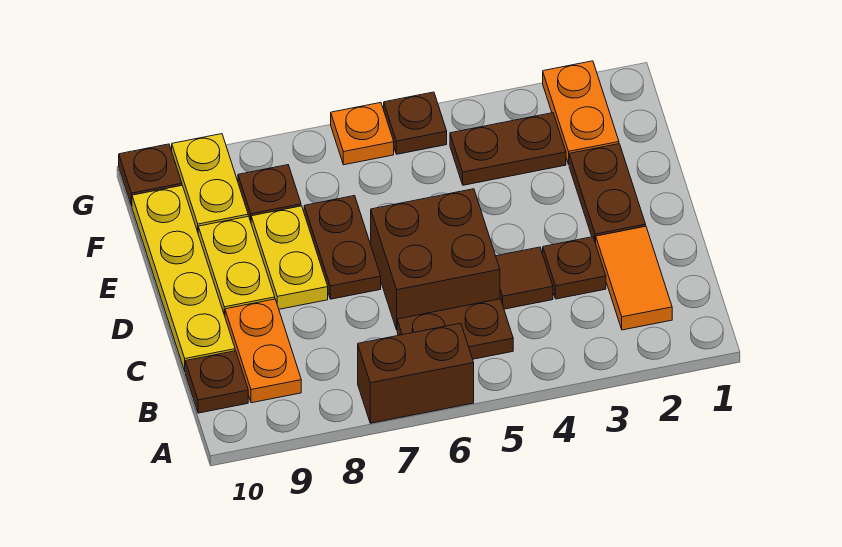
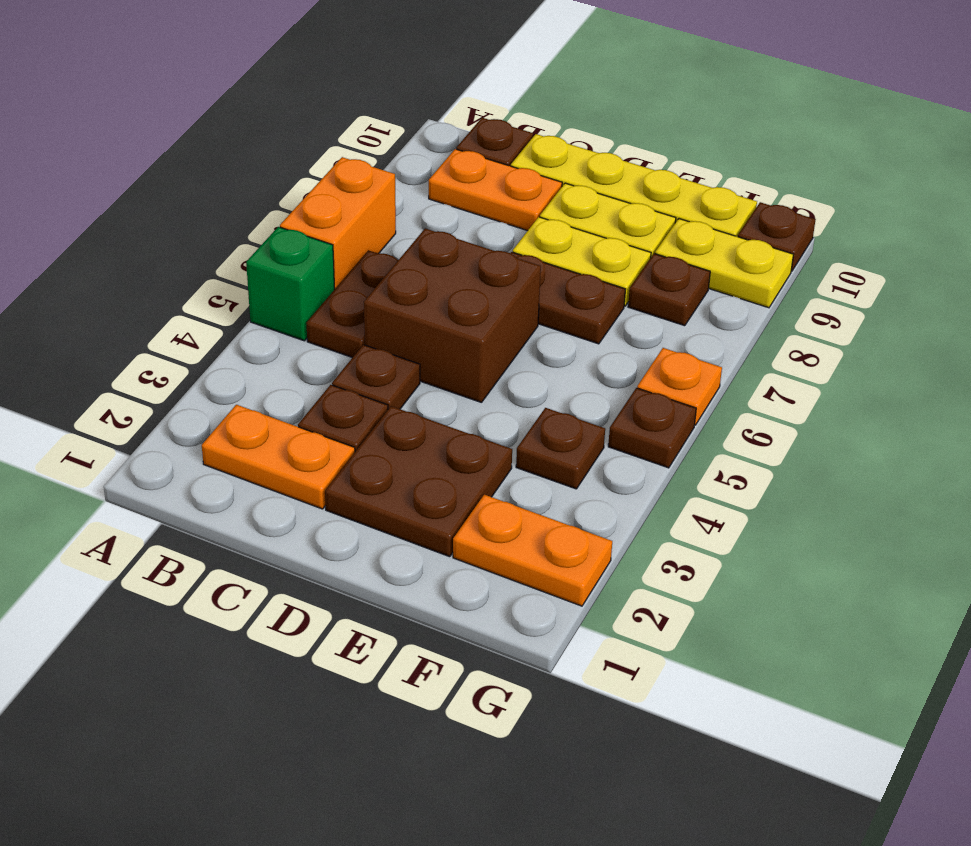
none -> green brick A5 level 1
brown brick A6:A7 level 1 -> orange brick A6:A7 level 1
orange tile B2:C2 level 1 -> orange plate B2:C2 level 1
brown tile C4 level 1 -> brown plate C4 level 1
brown plate D2:E2 level 1 -> brown plate D2:E3 level 1
brown plate F3:F4 level 1 -> brown plate F4 level 1

